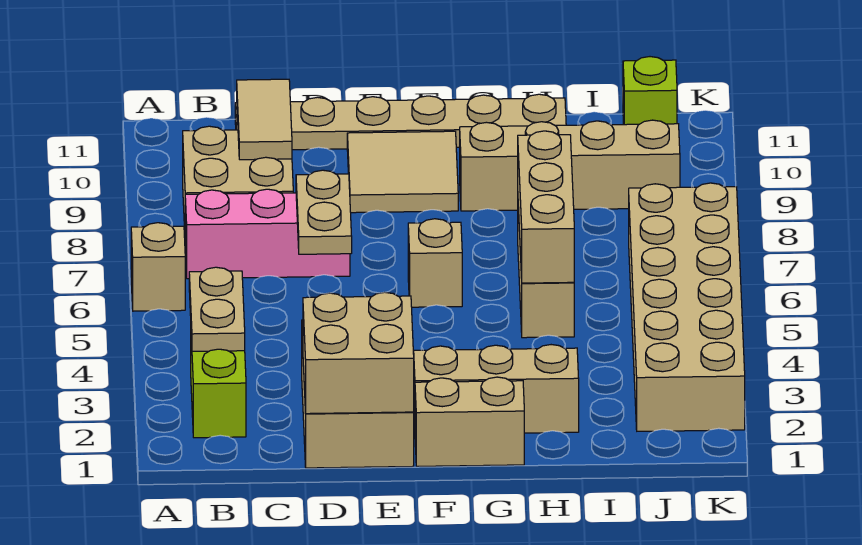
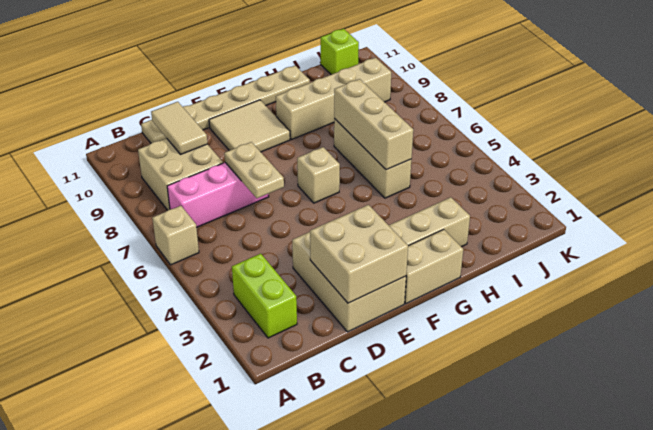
tan plate B3:B4 level 2 -> none
tan brick J2:K7 level 1 -> none

